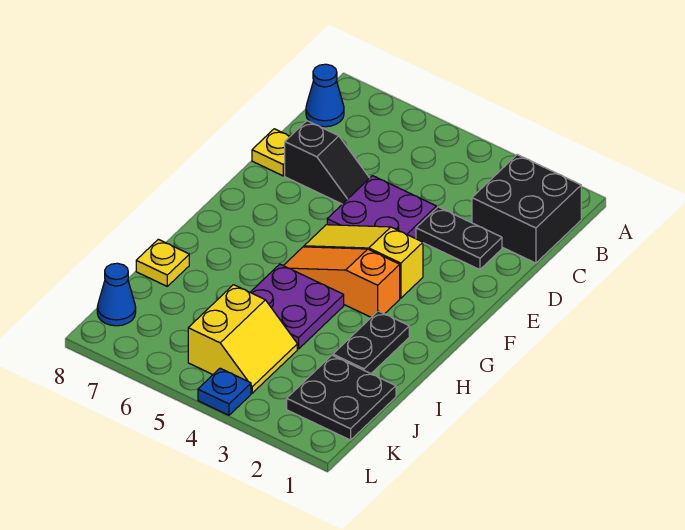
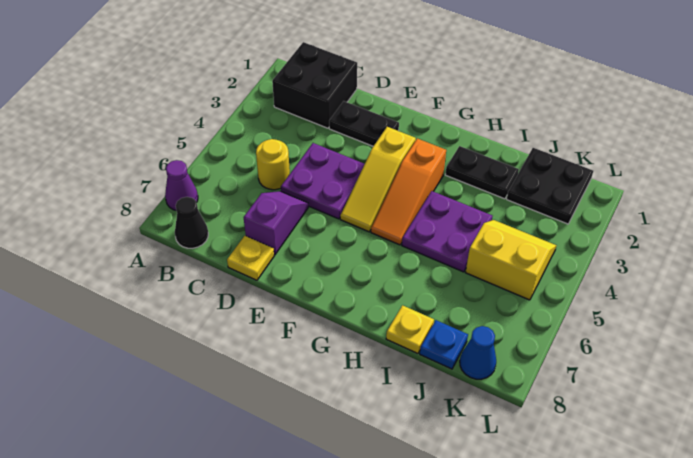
none -> purple cone A7 level 1
blue cone B8 level 1 -> black cone B8 level 1
none -> yellow round brick C5 level 1
black plate D2:D3 level 1 -> black plate D2:E2 level 1
black slope D6:D7 level 1 top 7 -> purple slope D6:D7 level 1 top 7
blue plate L4 level 1 -> blue plate J8 level 1

